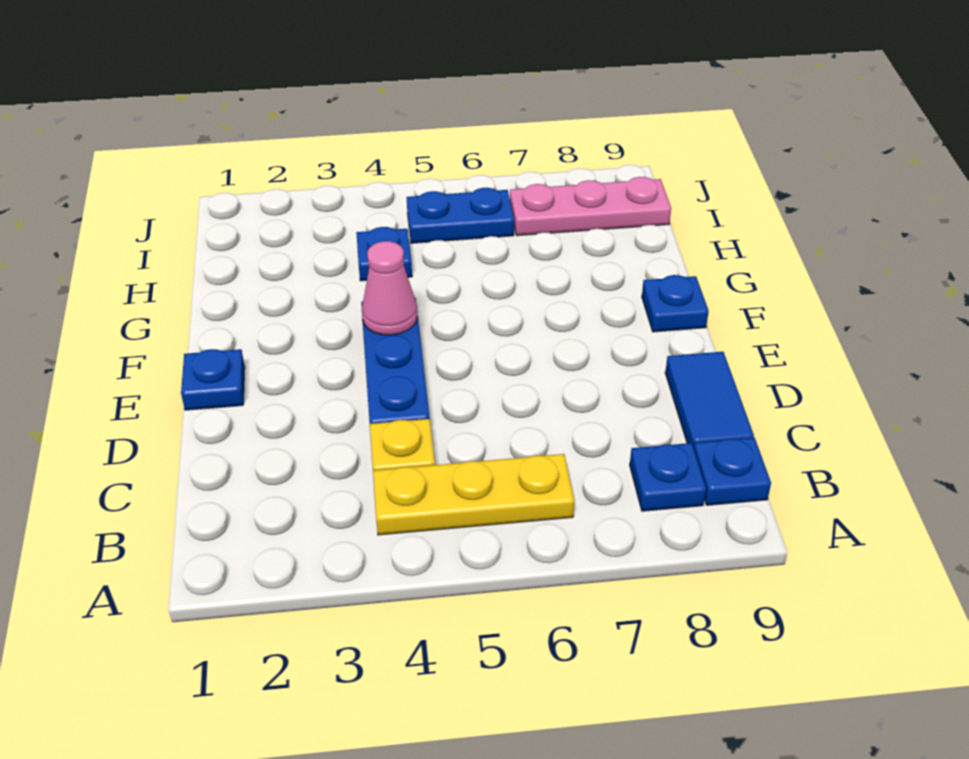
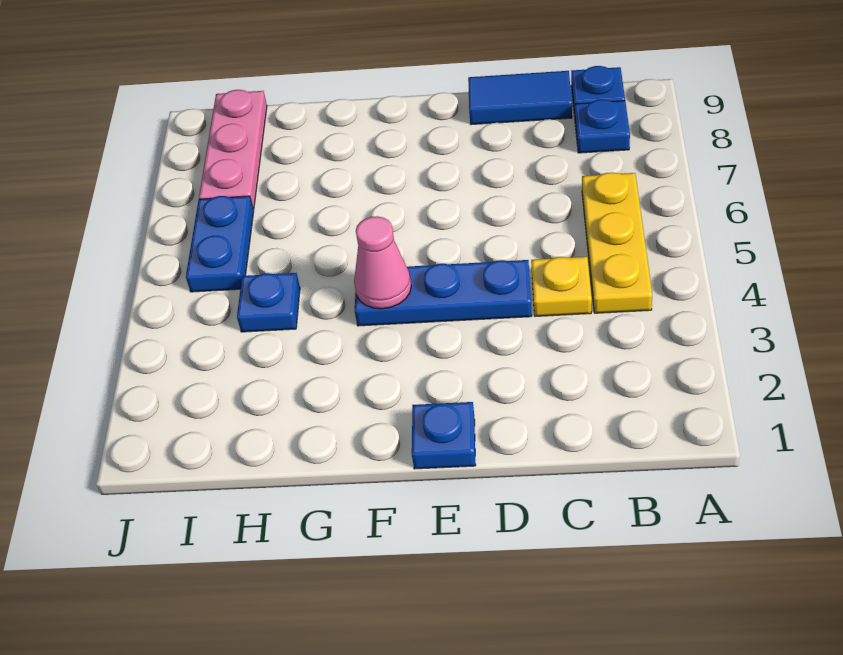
blue plate F9 level 1 -> none

